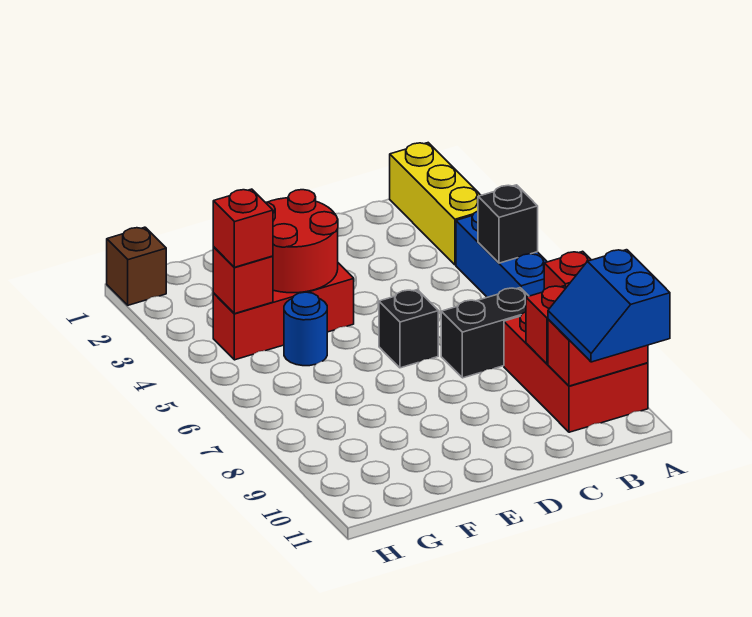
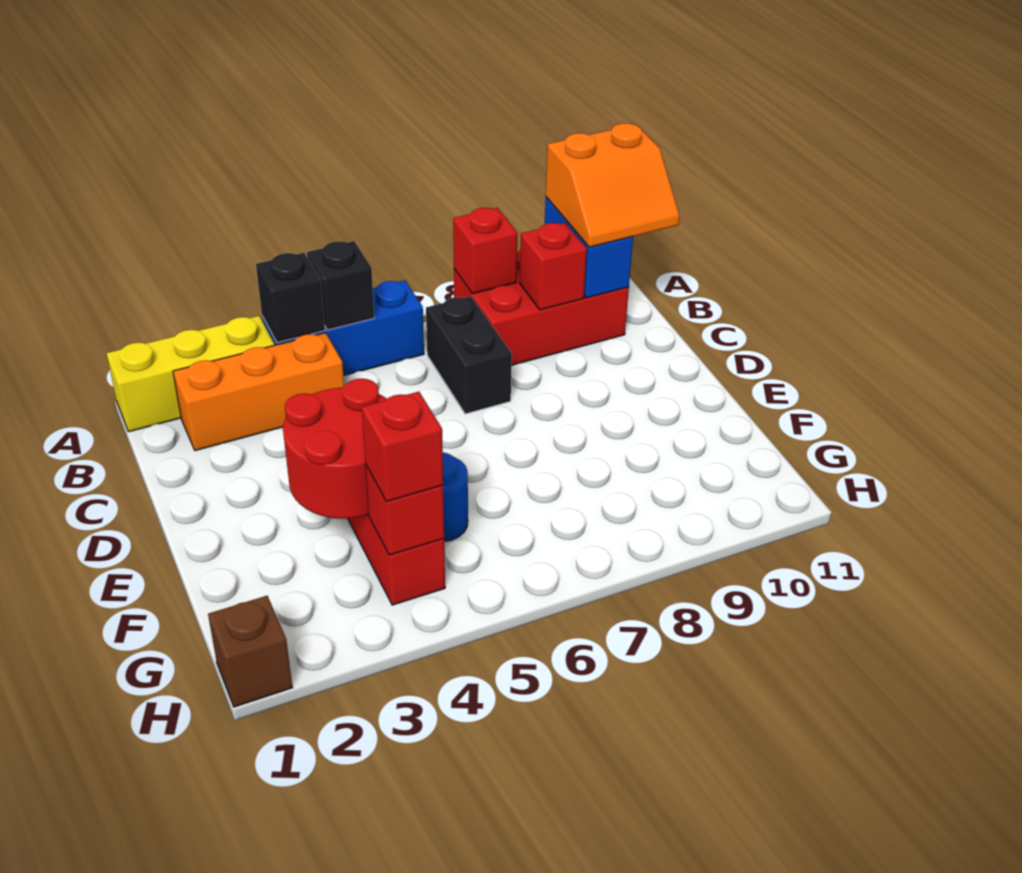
red brick A10:B10 level 2 -> blue brick A10:B10 level 2
blue slope A10:B11 level 3 top A -> orange slope A10:B11 level 3 top A
none -> orange brick B2:B4 level 1
black brick D6 level 1 -> black brick A4 level 2

